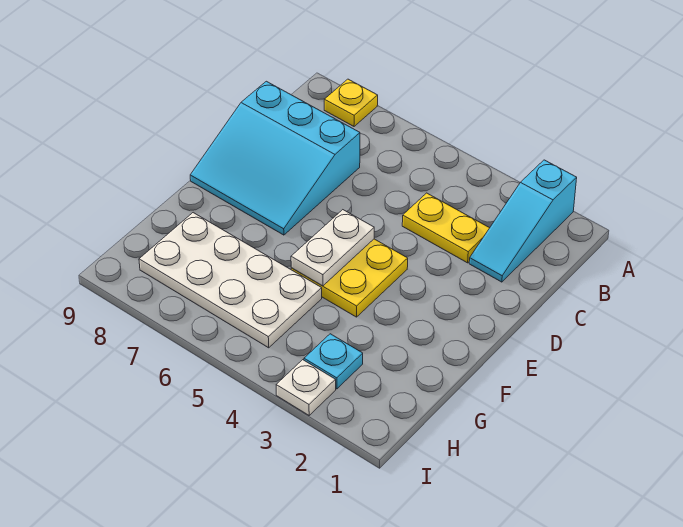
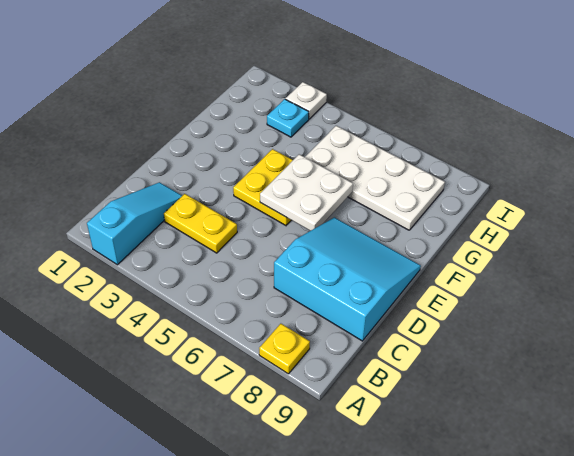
white plate E5:F5 level 2 -> white plate E5:F6 level 2

